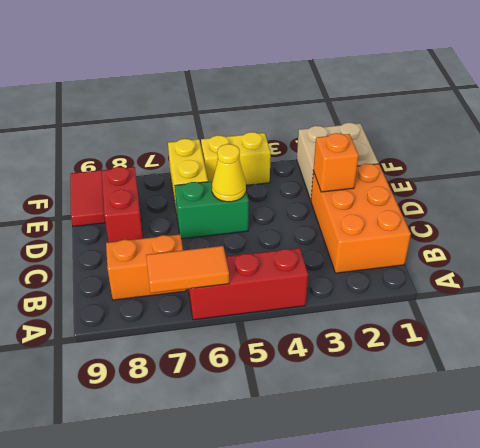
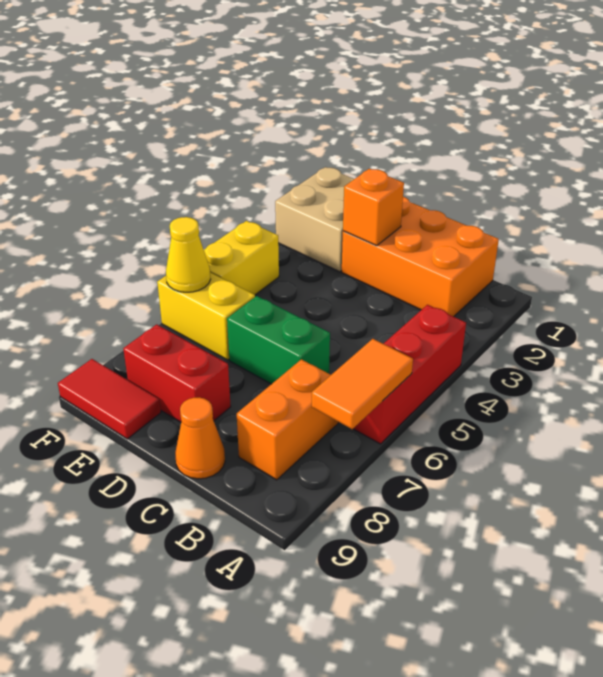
none -> orange cone C9 level 1
green brick D5:D6 level 1 -> green brick C6:D6 level 1
yellow cone D5 level 2 -> yellow cone F6 level 2

